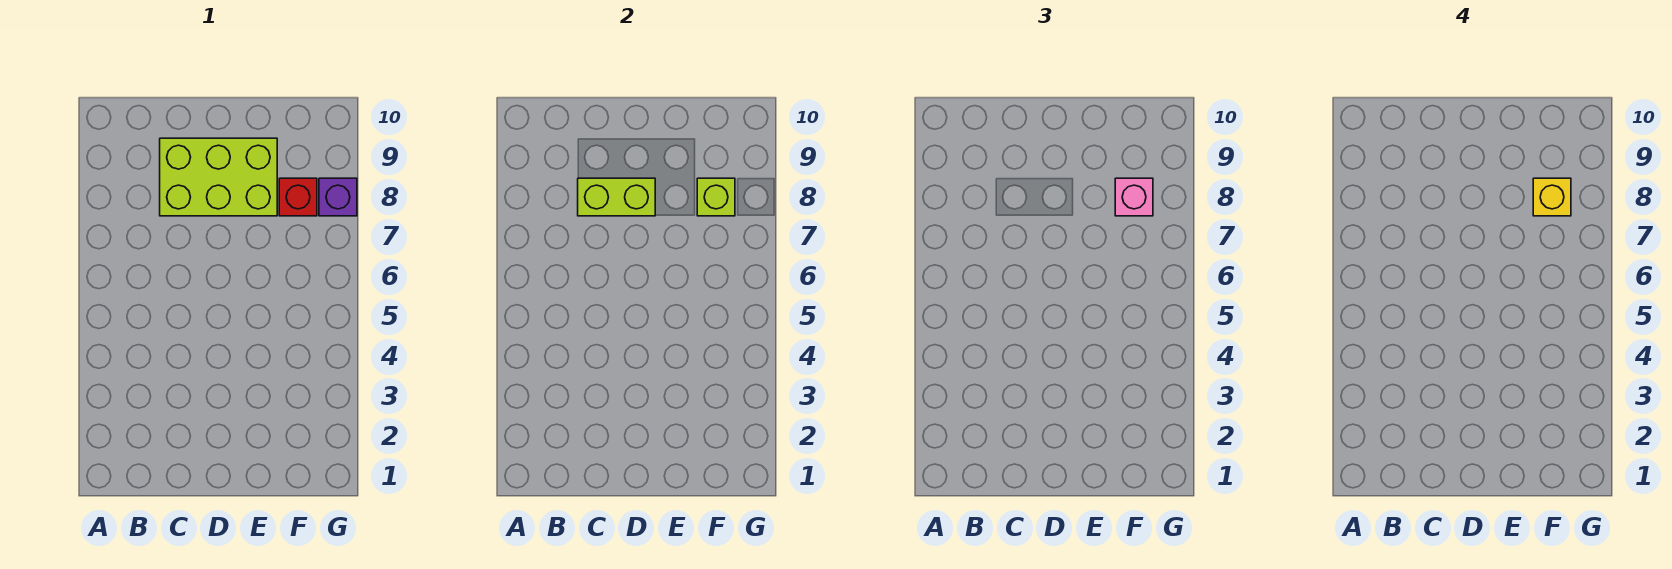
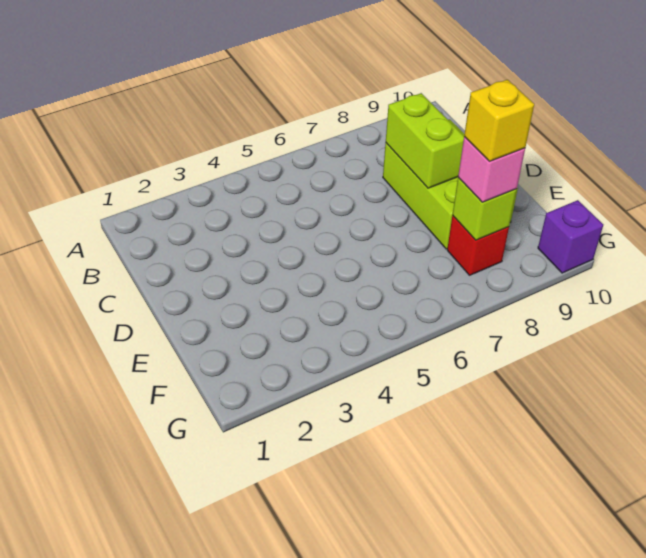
purple brick G8 level 1 -> purple brick G10 level 1

